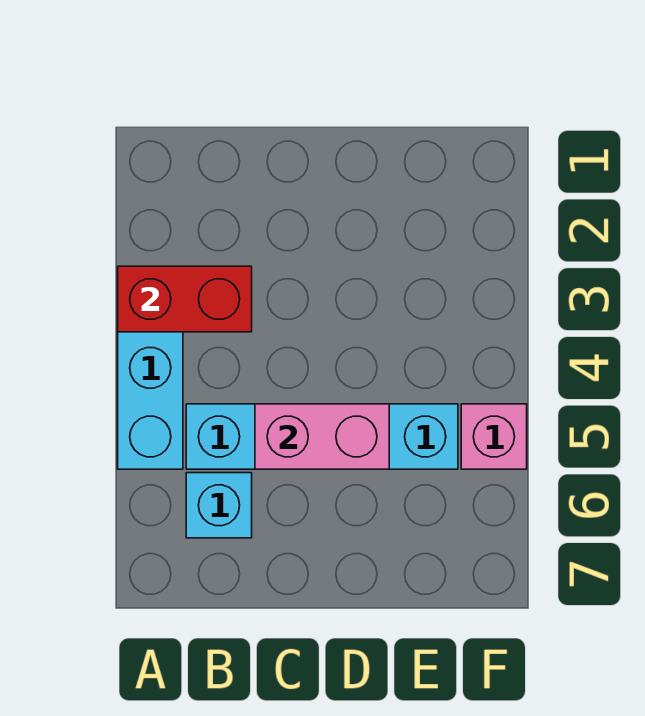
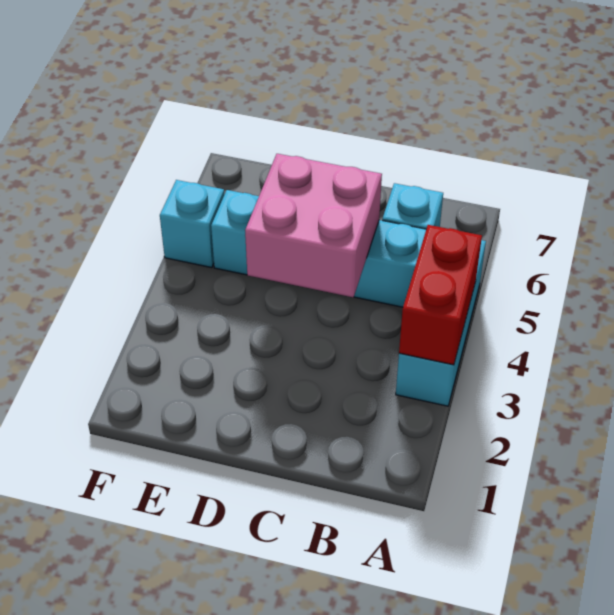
red brick A3:B3 level 2 -> red brick A3:A4 level 2
pink brick C5:D5 level 2 -> pink brick C4:D5 level 2
pink brick F5 level 1 -> cyan brick F5 level 1

